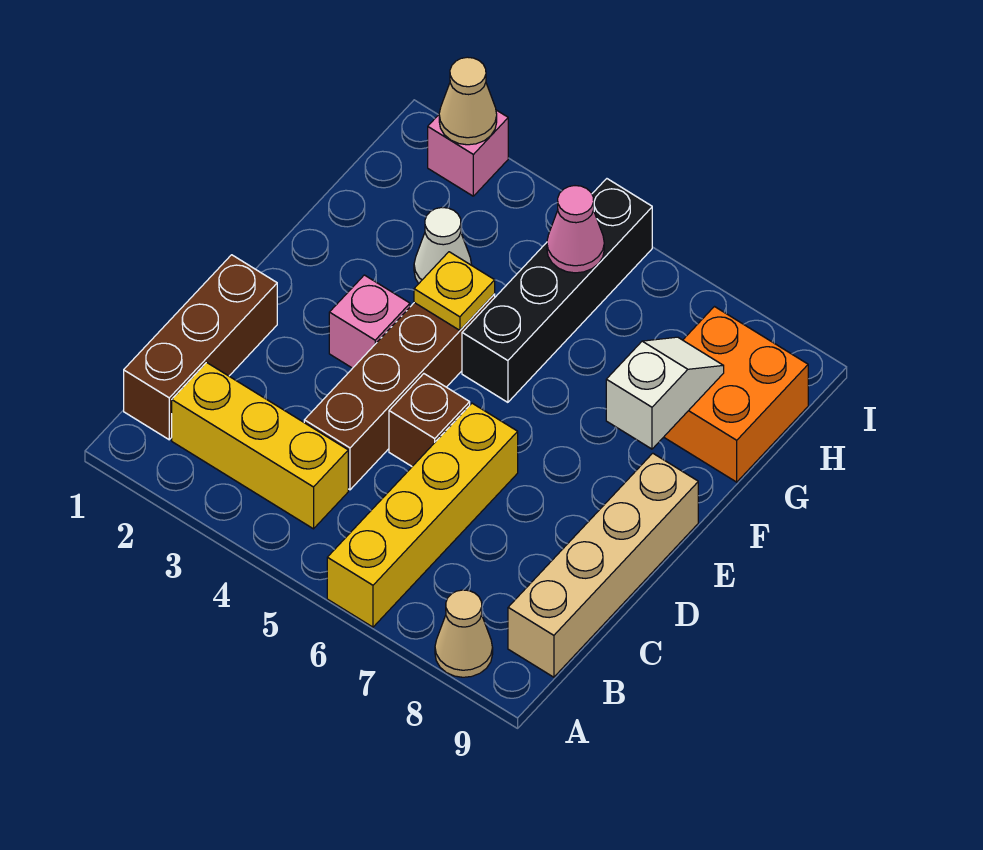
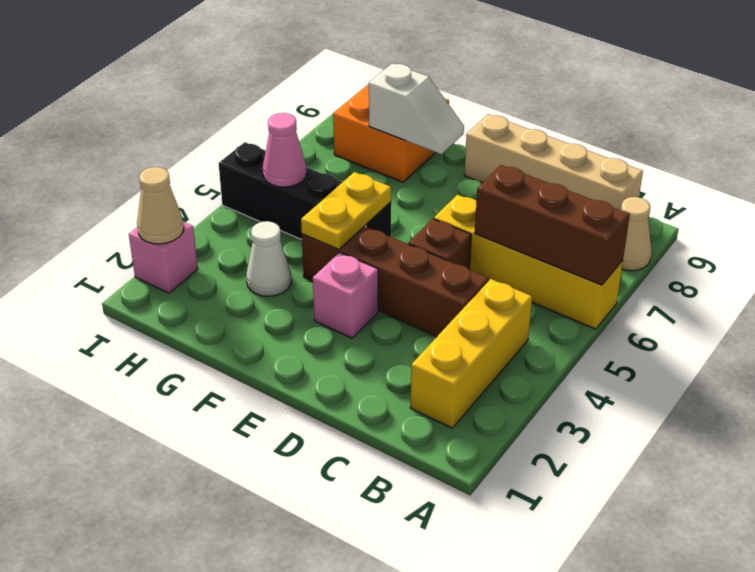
brown brick B1:D1 level 1 -> brown brick A6:C6 level 2
yellow plate F4 level 2 -> yellow plate F4:F5 level 2
white slope F8:G8 level 2 top F -> white slope F8:G8 level 2 top G

